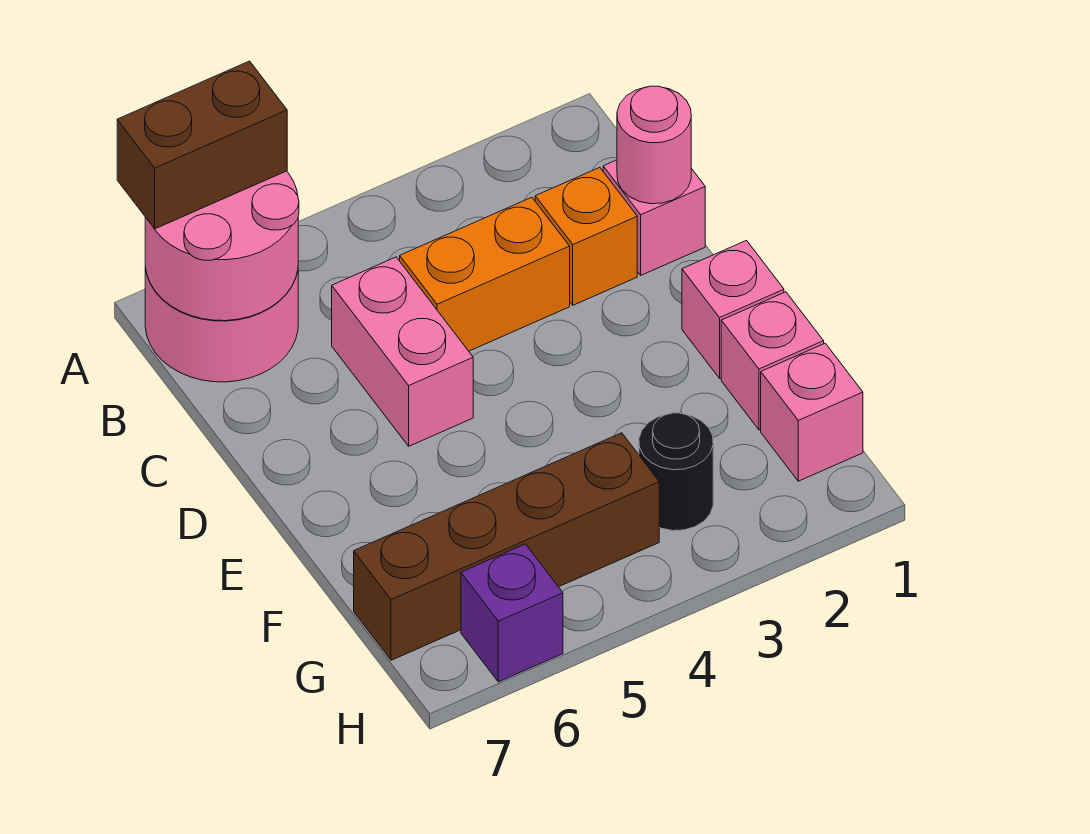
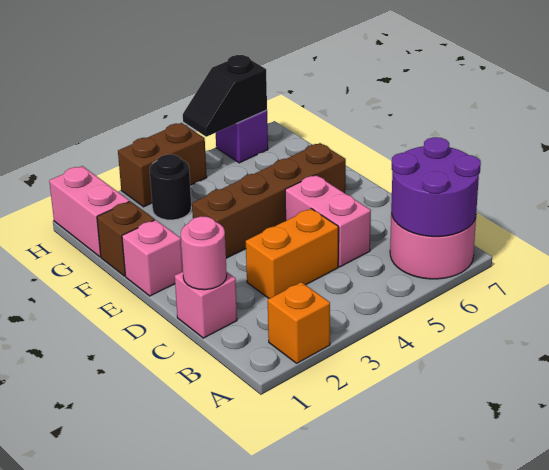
pink round brick A6:B7 level 2 -> purple round brick A6:B7 level 2
brown brick A6:A7 level 3 -> brown brick H3:H4 level 1
orange brick C2 level 1 -> orange brick A2 level 1
pink brick F1 level 1 -> brown brick F1 level 1
pink brick G1 level 1 -> pink brick G1:H1 level 1
brown brick G4:G7 level 1 -> brown brick E3:E6 level 1
none -> black slope H5:H6 level 2 top 6

